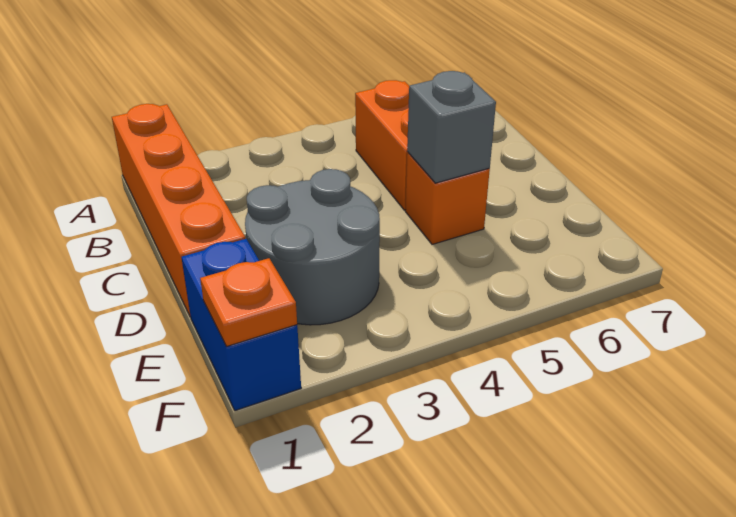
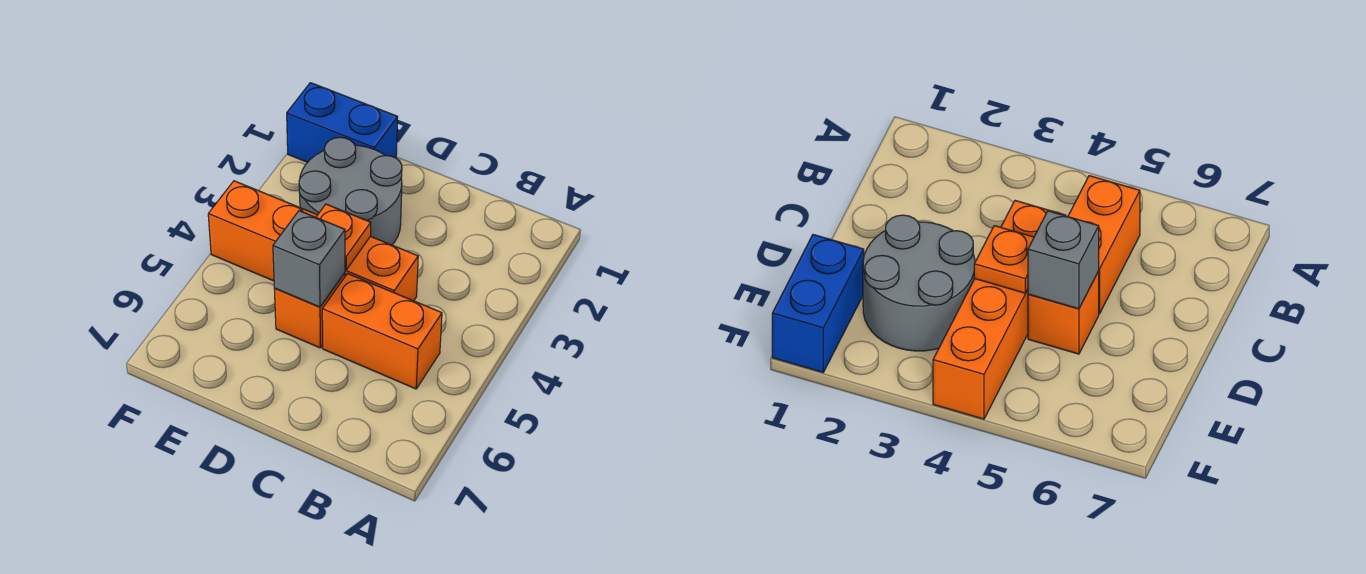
orange brick A1:D1 level 1 -> orange brick C4:F4 level 1
orange plate F1 level 2 -> orange plate D4 level 2

